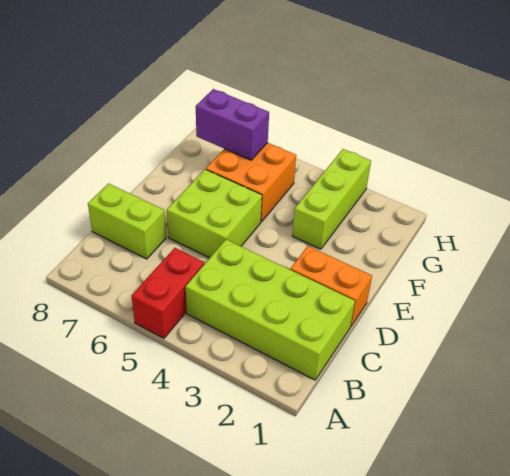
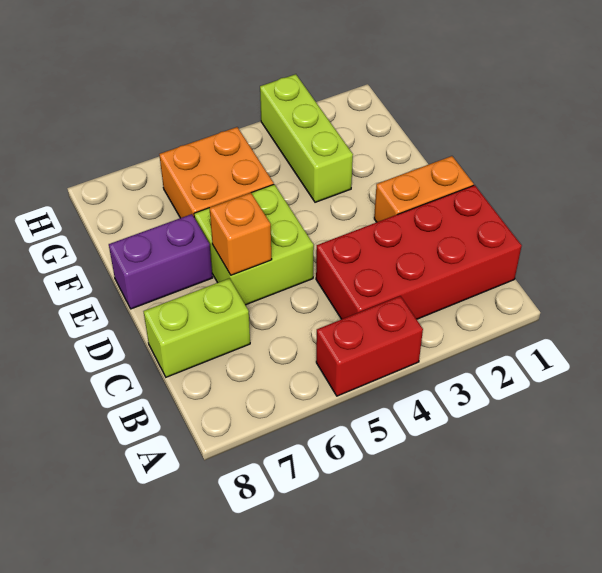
red brick A5:B5 level 1 -> red brick A4:A5 level 1
lime brick B1:C4 level 1 -> red brick B1:C4 level 1
none -> orange brick D6 level 2
purple brick G6:G7 level 2 -> purple brick E7:E8 level 1

